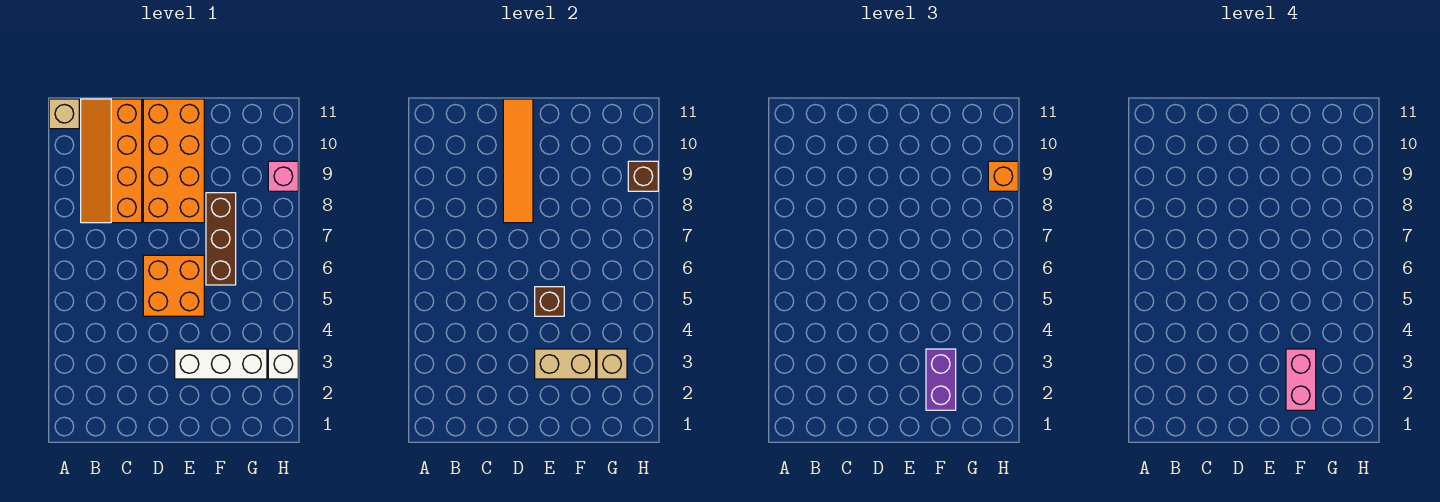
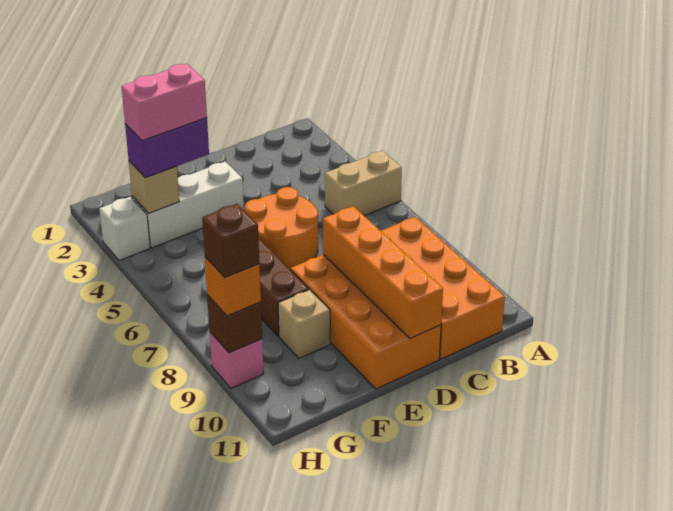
tan brick A11 level 1 -> tan brick F9 level 1
orange slope B8:C11 level 1 top C -> orange brick B8:C11 level 1
orange brick D5:E6 level 1 -> orange round brick D5:E6 level 1
orange tile D8:D11 level 2 -> orange brick D8:D11 level 2
tan brick E3:F3 level 2 -> tan brick A5:B5 level 1
brown brick E5 level 2 -> brown brick H9 level 4
purple brick F2:F3 level 3 -> purple brick F3:G3 level 3
pink brick F2:F3 level 4 -> pink brick F3:G3 level 4

